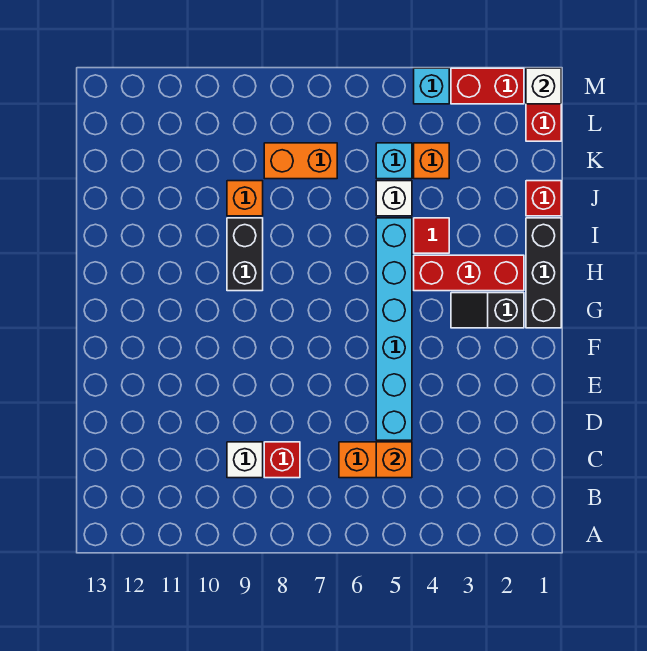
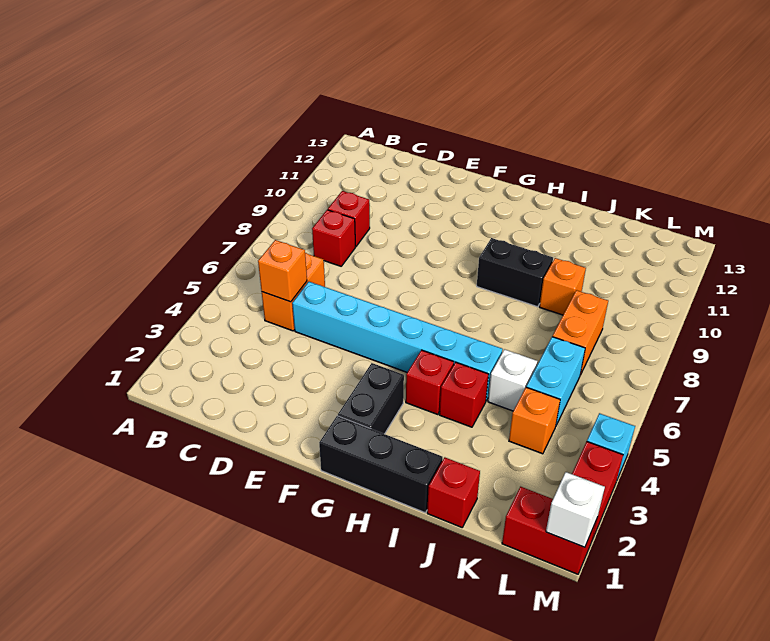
white brick C9 level 1 -> red brick C9 level 1
black slope G2:G3 level 1 top 2 -> black brick G2:G3 level 1
red brick H2:H4 level 1 -> red brick H4 level 1
red tile I4 level 1 -> red brick I4 level 1
cyan brick K5 level 1 -> cyan brick K5:K6 level 1

